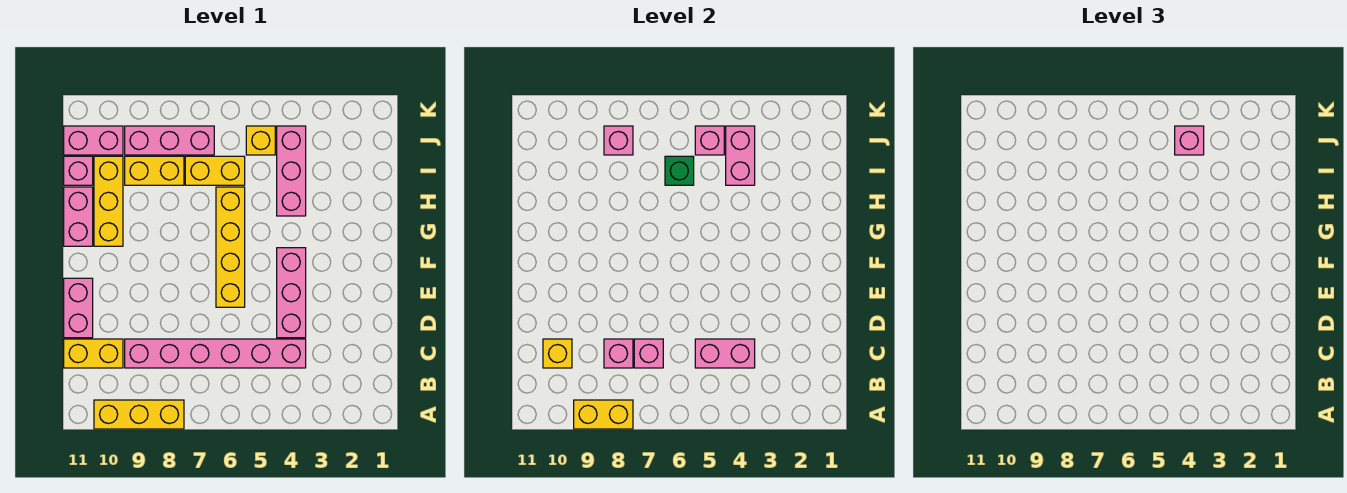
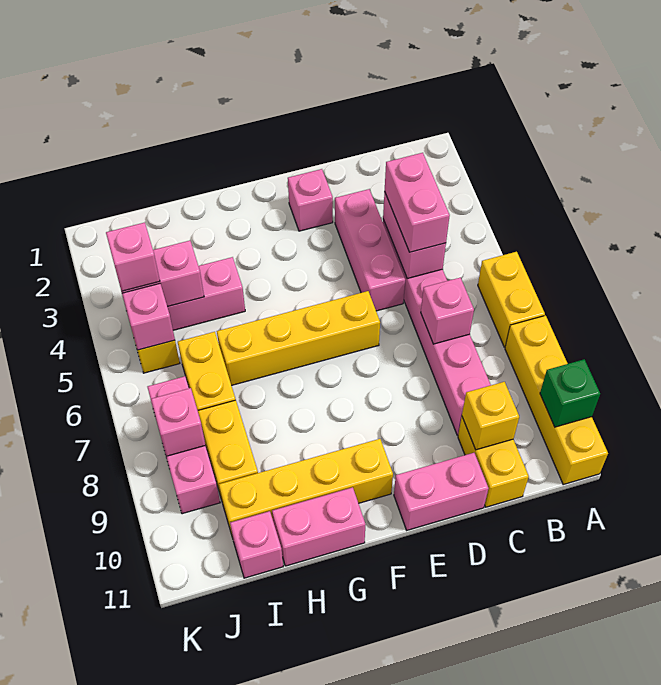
yellow brick A8:A10 level 1 -> yellow brick A8:A11 level 1
yellow brick A8:A9 level 2 -> yellow brick A6:A7 level 1
pink brick C8 level 2 -> pink brick E2 level 1
pink brick D4:F4 level 1 -> pink brick D3:D5 level 1
yellow brick G10:I10 level 1 -> yellow brick F10:I10 level 1
green brick I6 level 2 -> green brick A10 level 2
pink brick J10:J11 level 1 -> pink brick C4:C5 level 3

